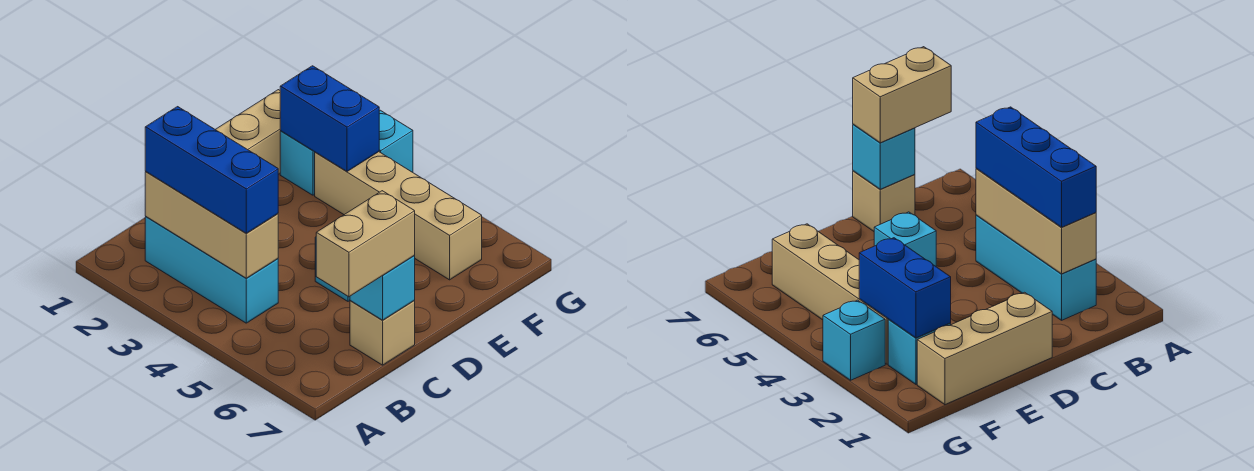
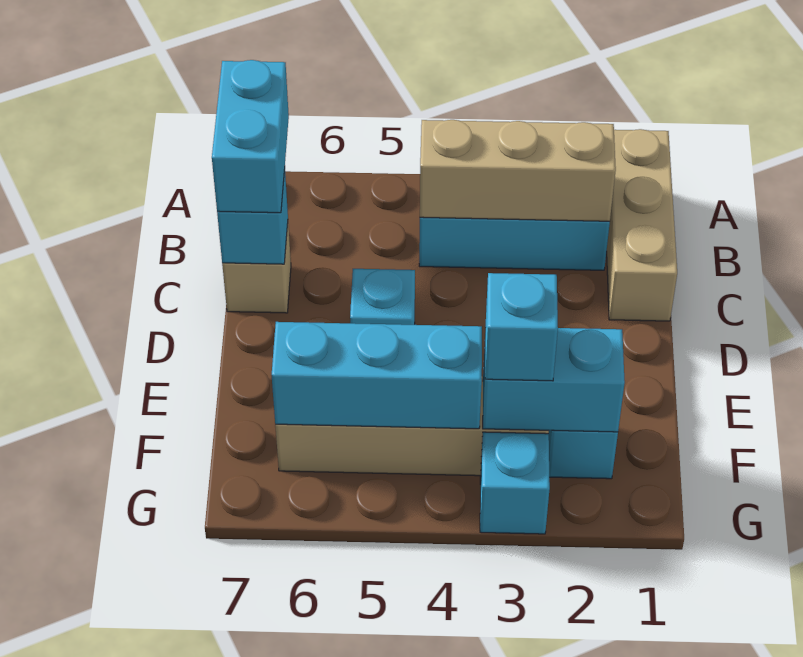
blue brick B2:B4 level 3 -> none
tan brick B7:C7 level 3 -> cyan brick B7:C7 level 3
tan brick D1:F1 level 1 -> tan brick A1:C1 level 1
blue brick F2:F3 level 2 -> cyan brick F2:F3 level 2
none -> cyan brick F3 level 3
none -> cyan brick F4:F6 level 2

